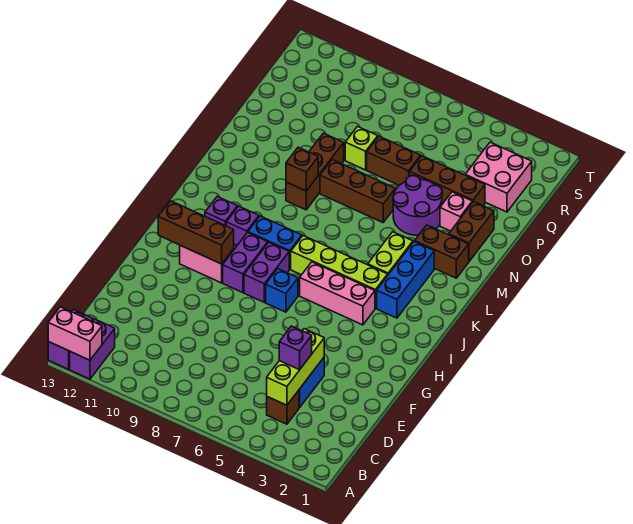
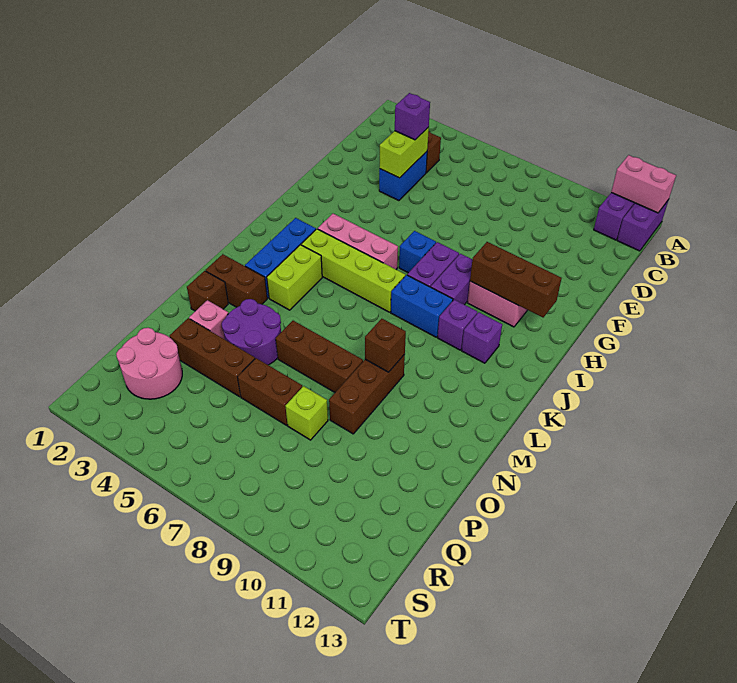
lime brick C4:E4 level 2 -> lime brick D4:E4 level 2
brown brick N2:O2 level 1 -> brown brick N2 level 1
pink brick Q2:R3 level 1 -> pink round brick Q2:R3 level 1

